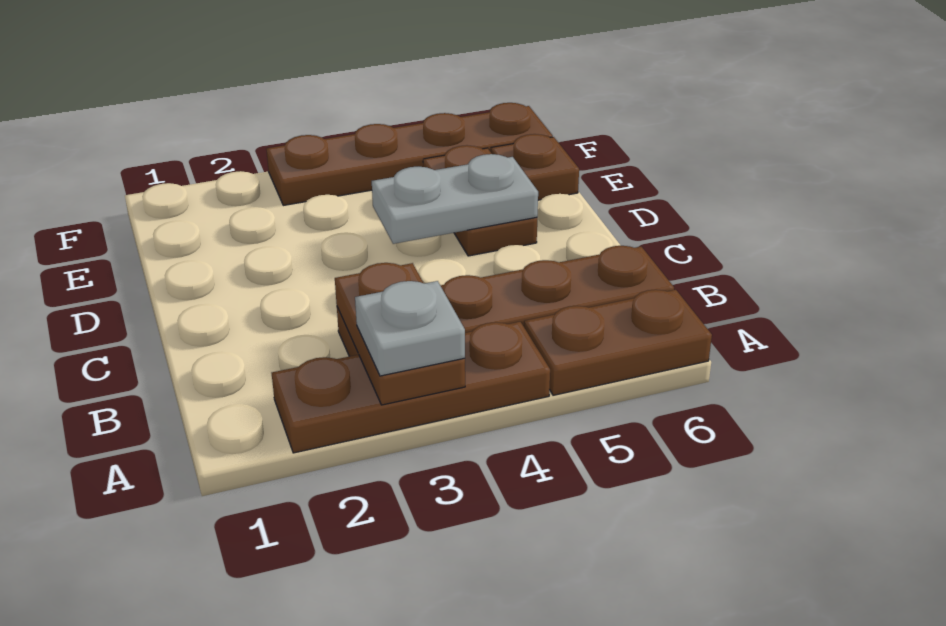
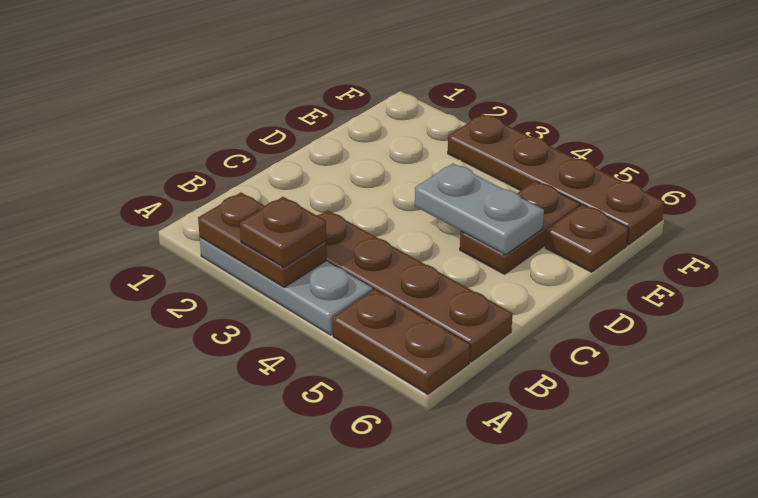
brown plate A2:A4 level 1 -> grey plate A2:A4 level 1
brown plate A3:B3 level 2 -> brown plate A2:A3 level 2
grey plate A3 level 3 -> brown plate A3 level 3

